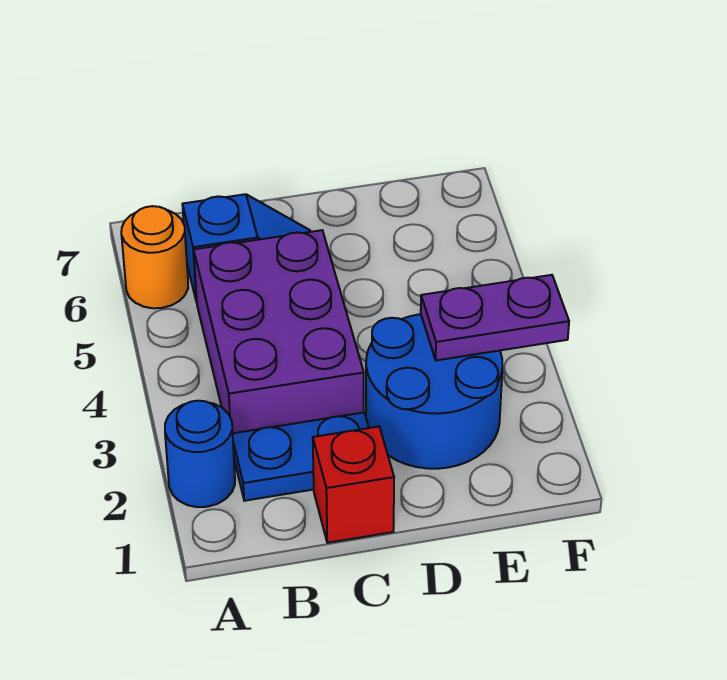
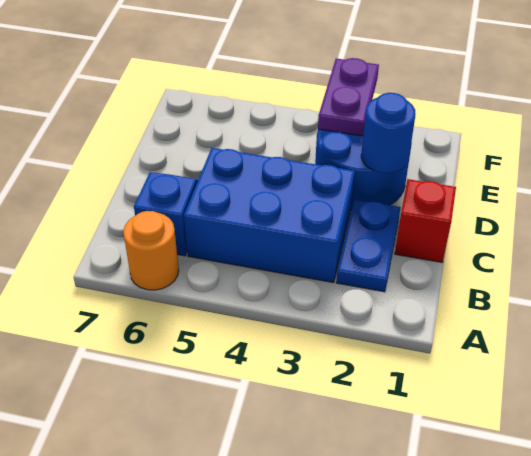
blue round brick A2 level 1 -> blue round brick D2 level 2
purple brick B3:C5 level 1 -> blue brick B3:C5 level 1

